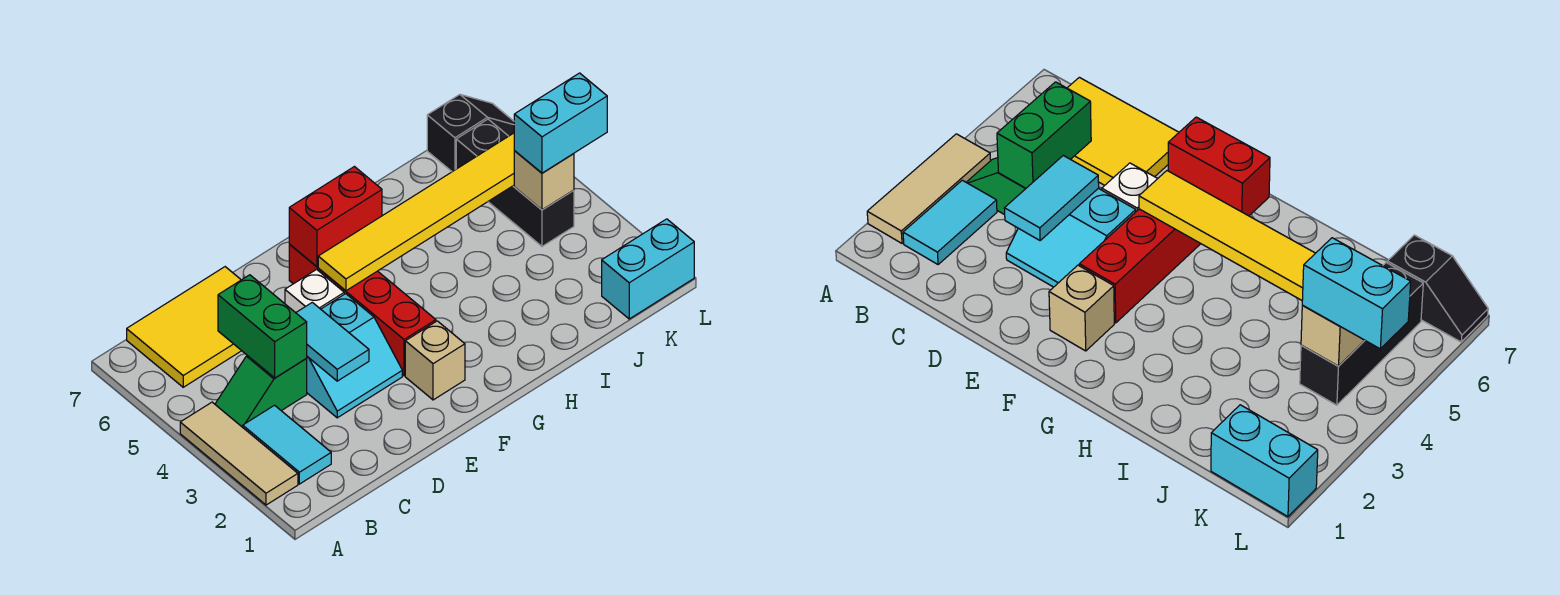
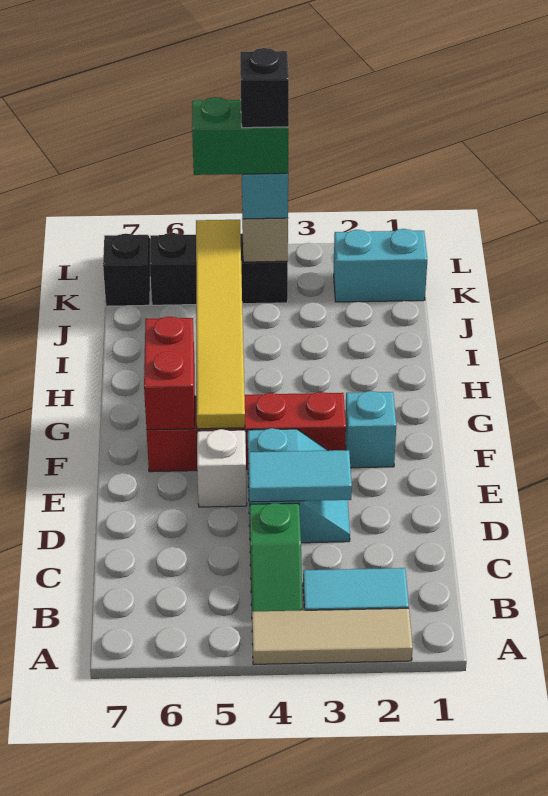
yellow tile B6:D7 level 1 -> none
green brick C4:C5 level 2 -> green brick K4:K5 level 4
tan brick F2 level 1 -> cyan brick F2 level 1
cyan brick K1:L1 level 1 -> cyan brick K1:K2 level 1
none -> black brick K4 level 5

